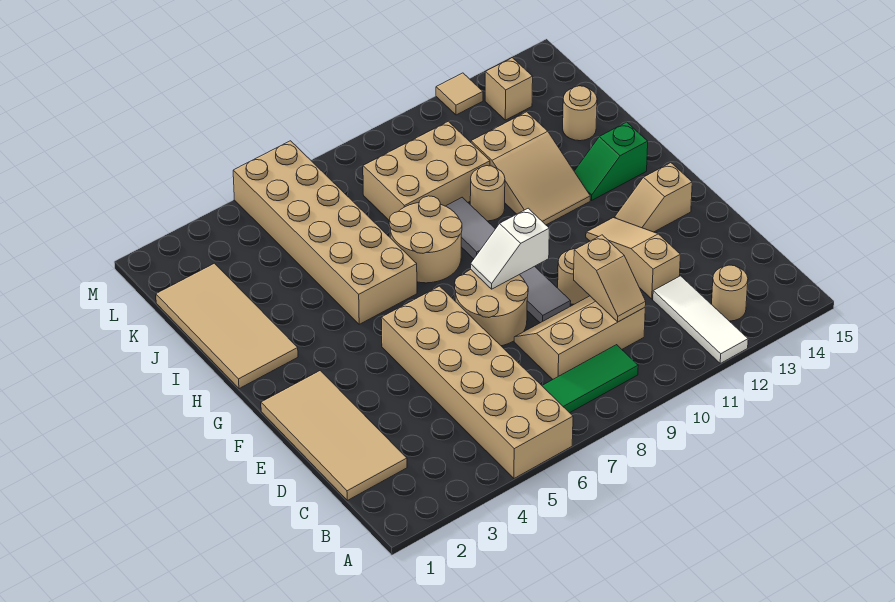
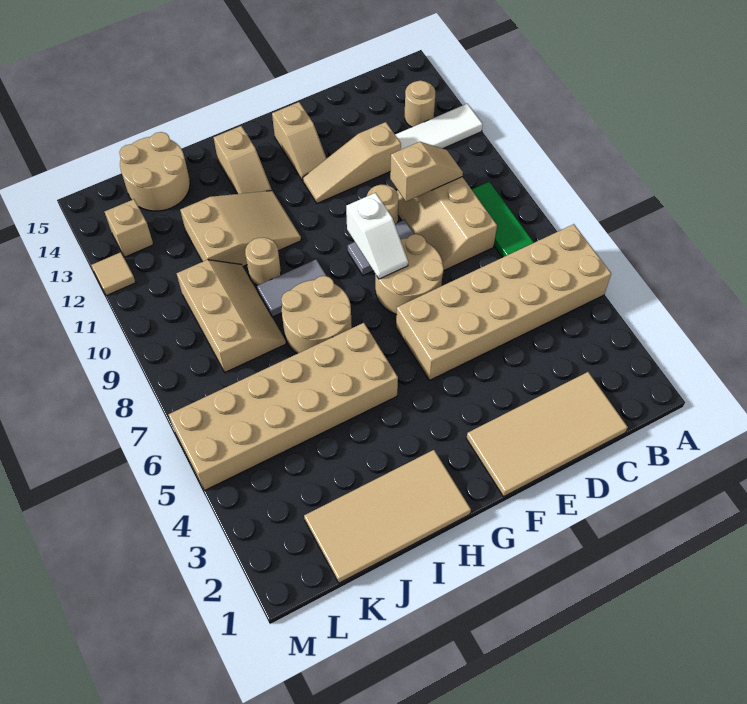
green slope H13:H14 level 1 top 14 -> tan slope H13:H14 level 1 top 14
tan brick J8:K10 level 1 -> tan slope J8:K10 level 1 top K
tan round brick J14 level 1 -> tan round brick J14:K15 level 1

